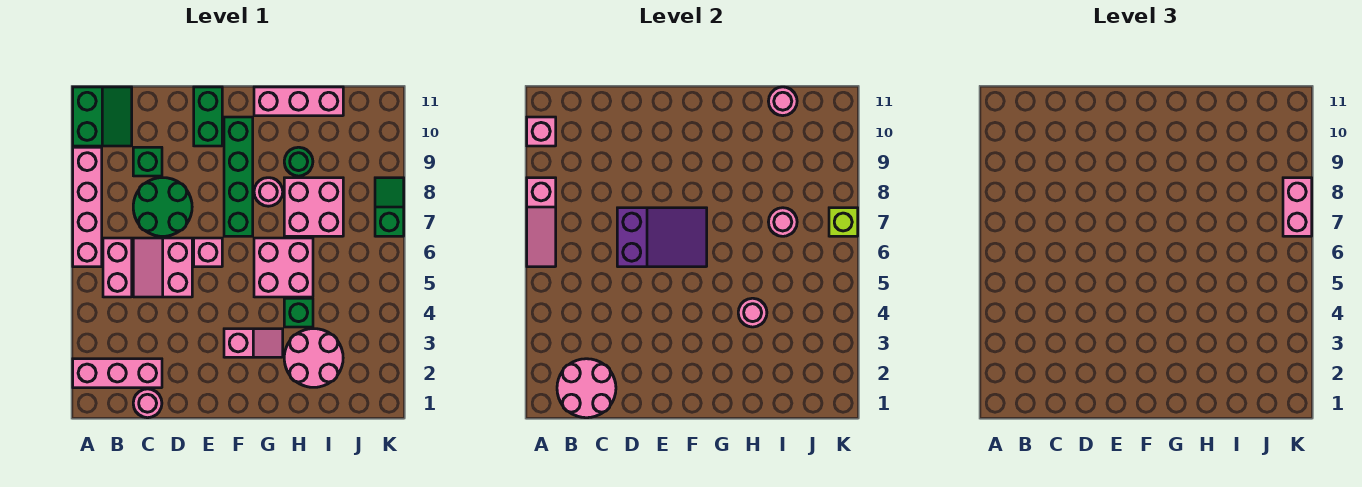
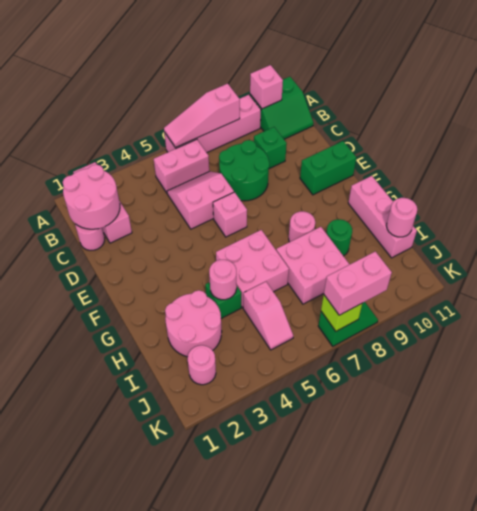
purple slope D6:F7 level 2 top D -> none
pink slope F3:G3 level 1 top F -> pink slope I5:J5 level 1 top I
green brick F7:F10 level 1 -> none
pink round brick I7 level 2 -> pink round brick J2 level 1

